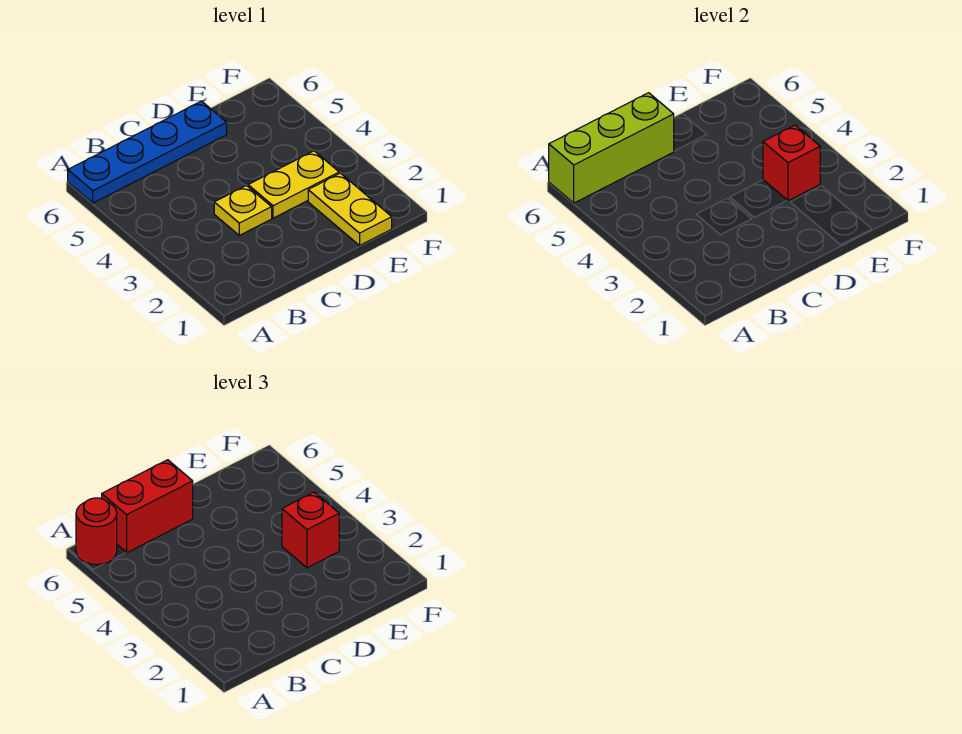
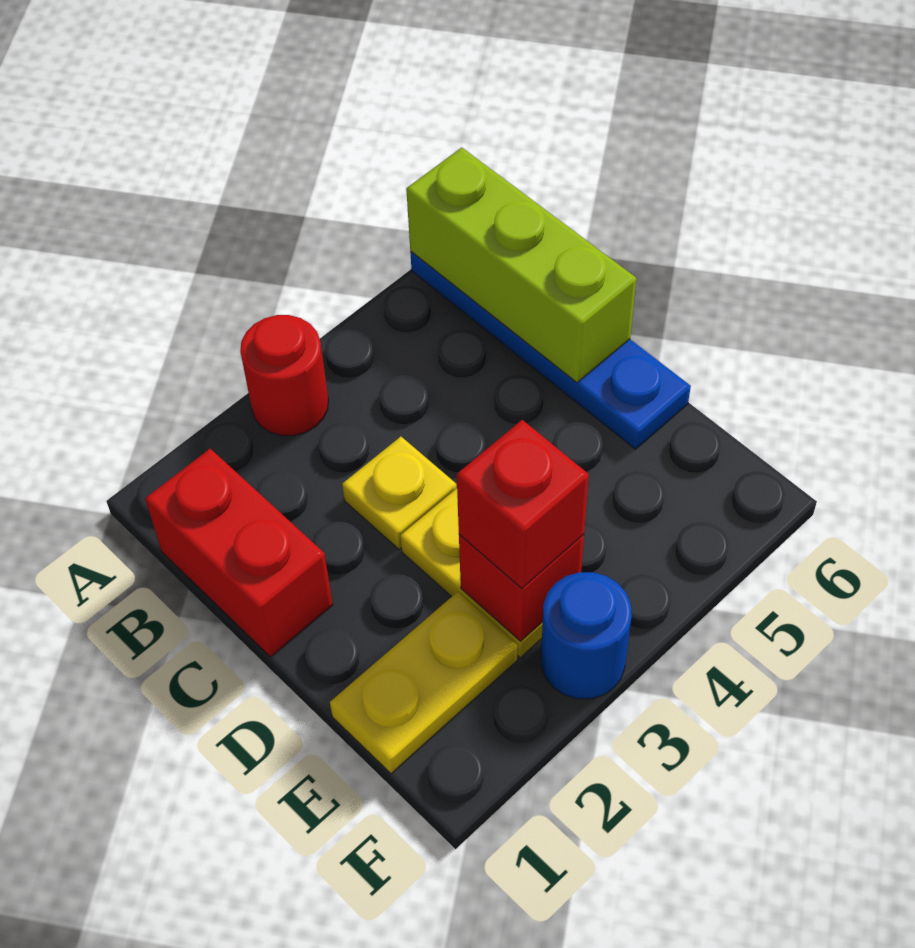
red round brick A6 level 3 -> red round brick A3 level 1
red brick B6:C6 level 3 -> red brick B1:C1 level 1
none -> blue round brick F3 level 1

